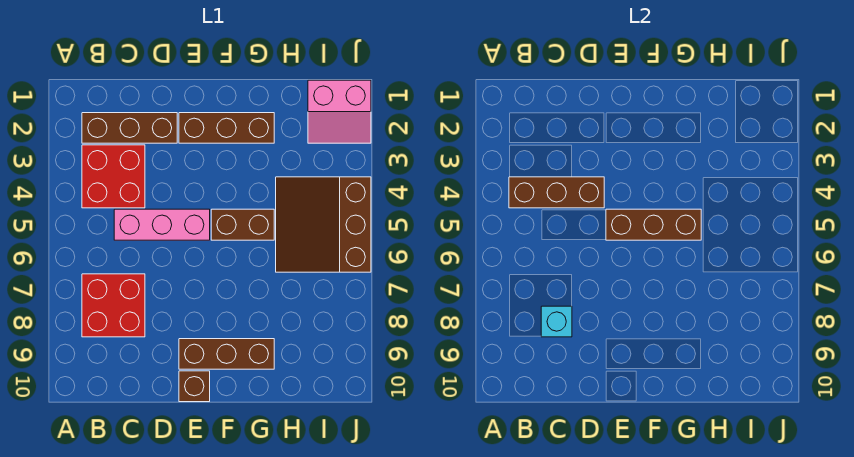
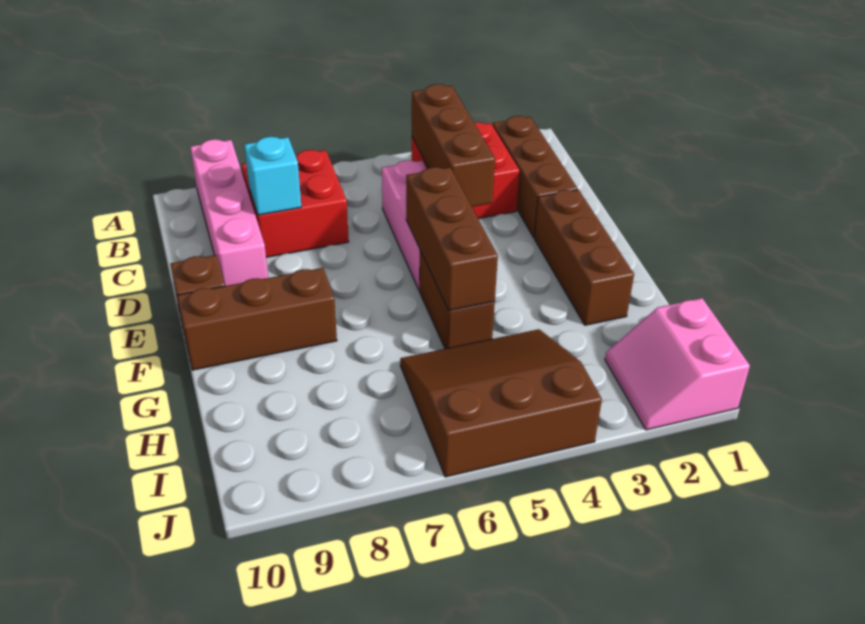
none -> pink brick A9:D9 level 1
brown brick E9:G9 level 1 -> brown brick F8:F10 level 1

